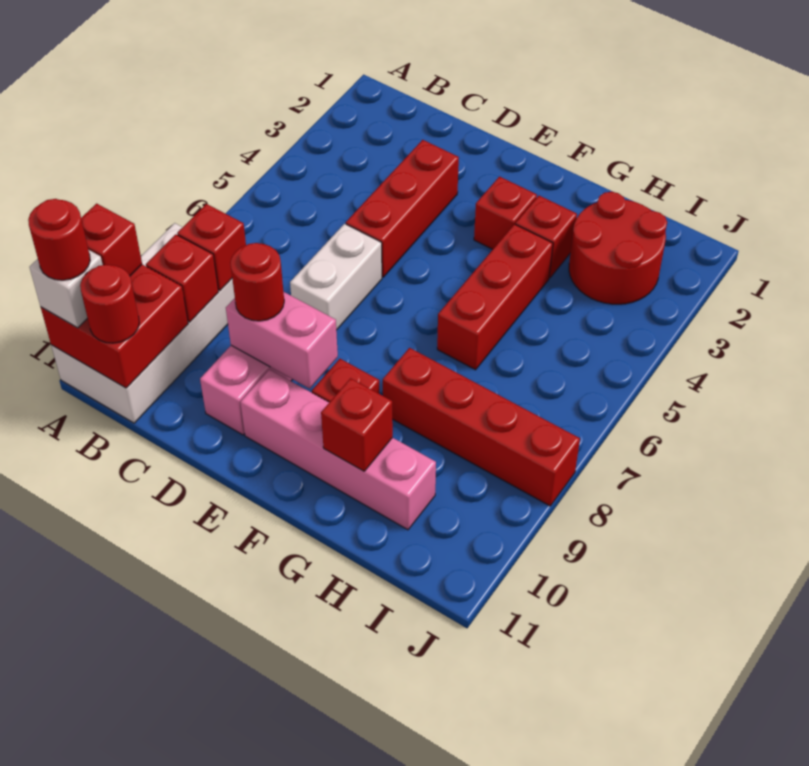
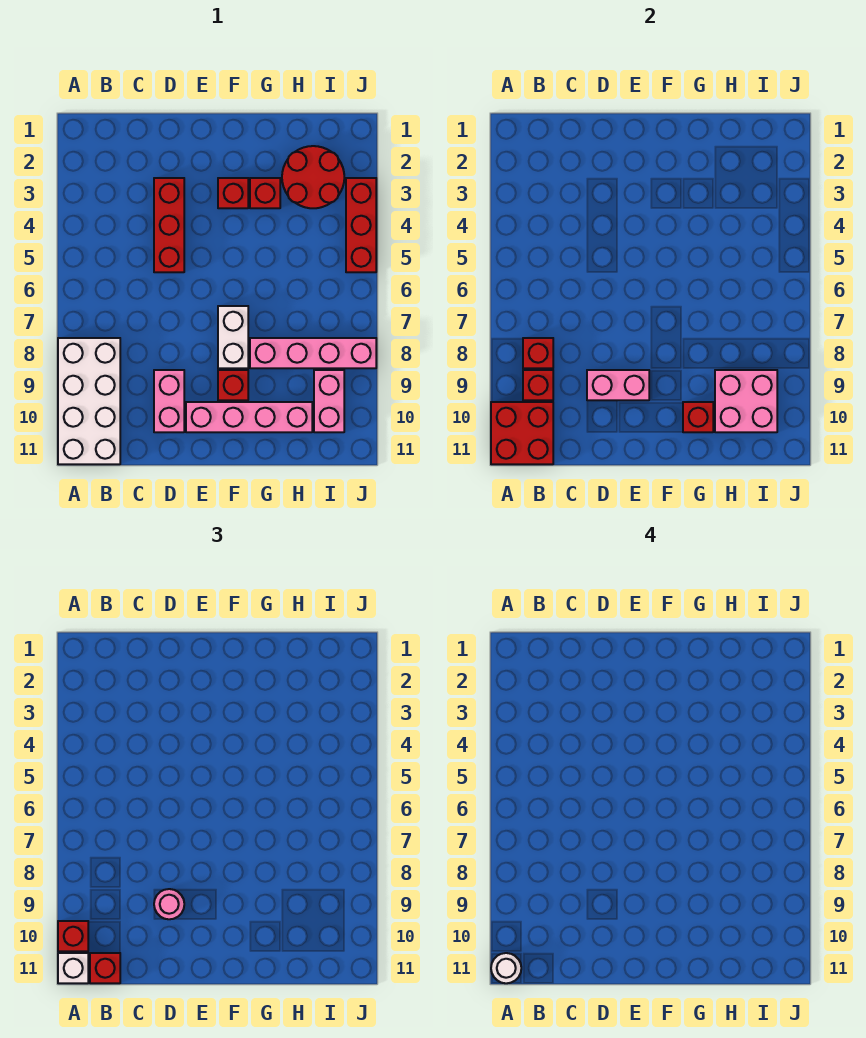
red round brick A11 level 4 -> white round brick A11 level 4
red round brick B11 level 3 -> red brick B11 level 3
white brick D6:D7 level 1 -> white brick F7:F8 level 1
red round brick D9 level 3 -> pink round brick D9 level 3
red brick G4:G6 level 1 -> red brick J3:J5 level 1
red brick G8:J8 level 1 -> pink brick G8:J8 level 1
none -> pink brick H9:I10 level 2
none -> pink brick I9:I10 level 1

